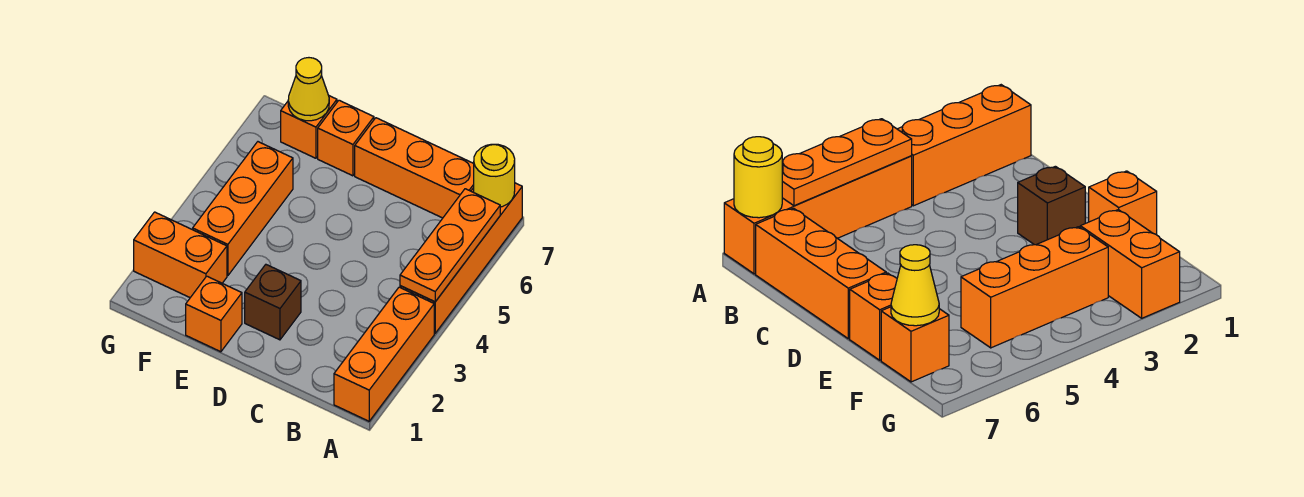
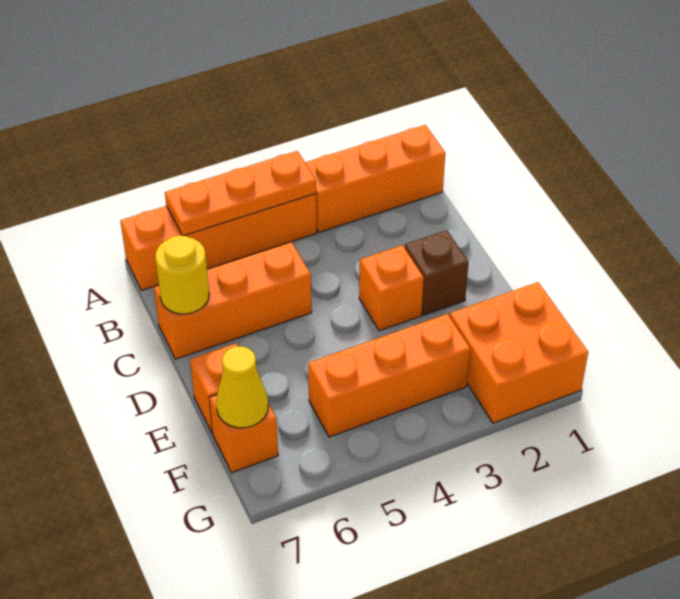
yellow round brick A7 level 2 -> yellow round brick C7 level 2
orange brick B7:D7 level 1 -> orange brick C5:C7 level 1
orange brick E1 level 1 -> orange brick D3 level 1
orange brick F2:G2 level 1 -> orange brick F1:G2 level 1

